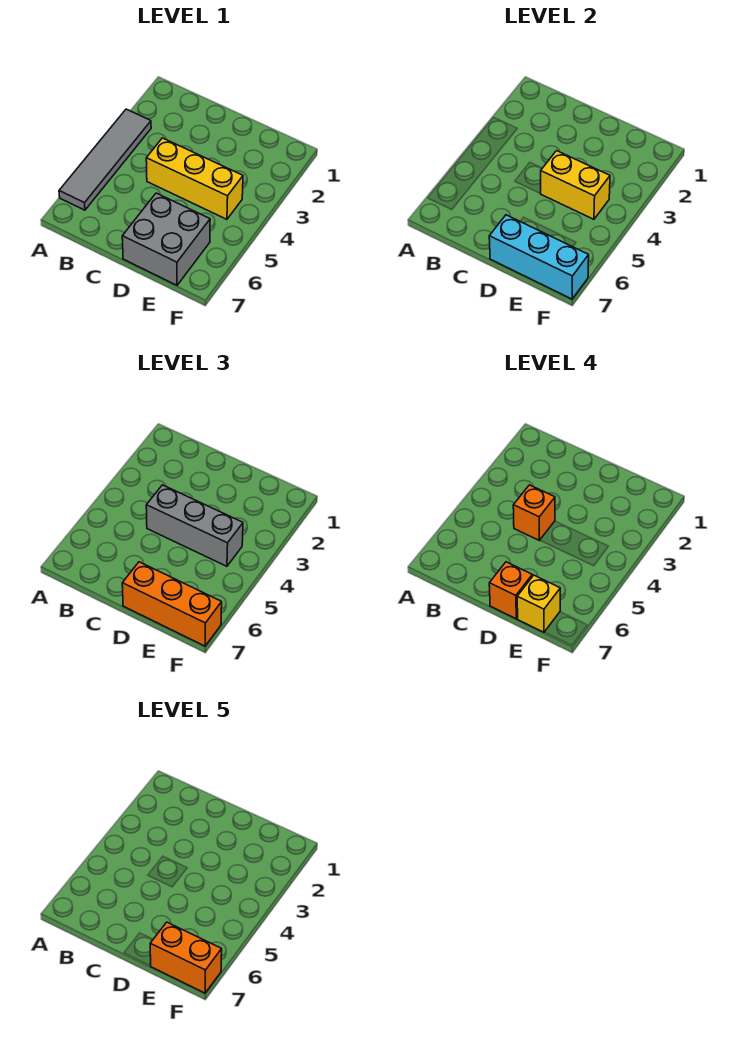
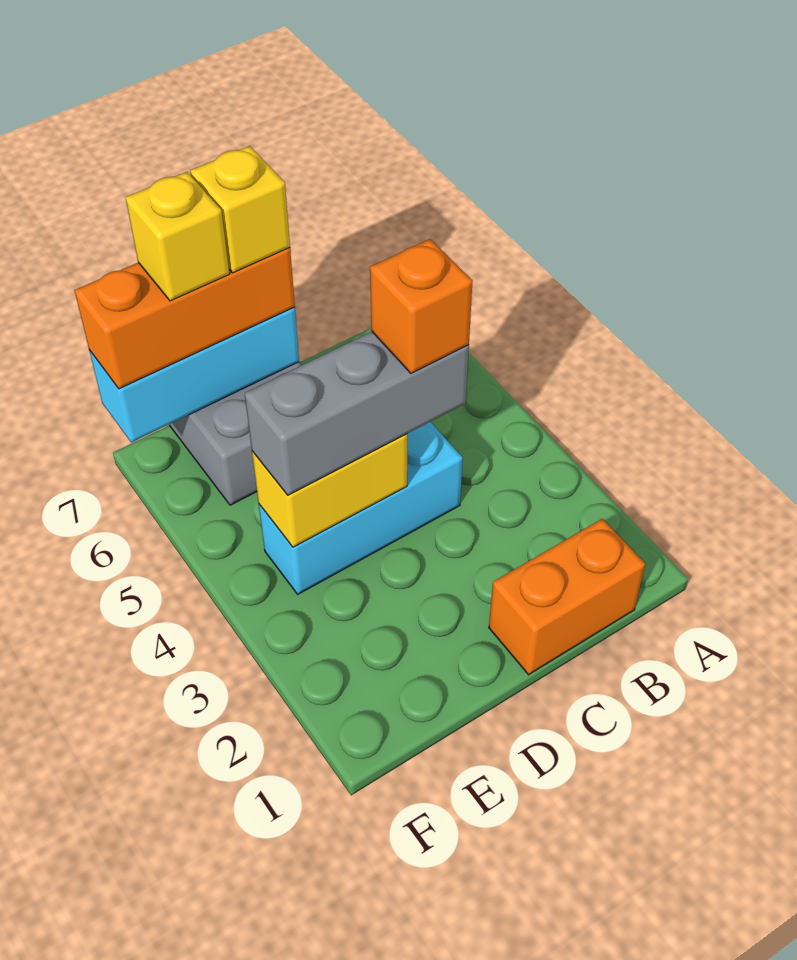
grey tile A3:A6 level 1 -> none
yellow brick C4:E4 level 1 -> cyan brick C4:E4 level 1
orange brick D7 level 4 -> yellow brick D7 level 4
orange brick E7:F7 level 5 -> orange brick B1:C1 level 1

